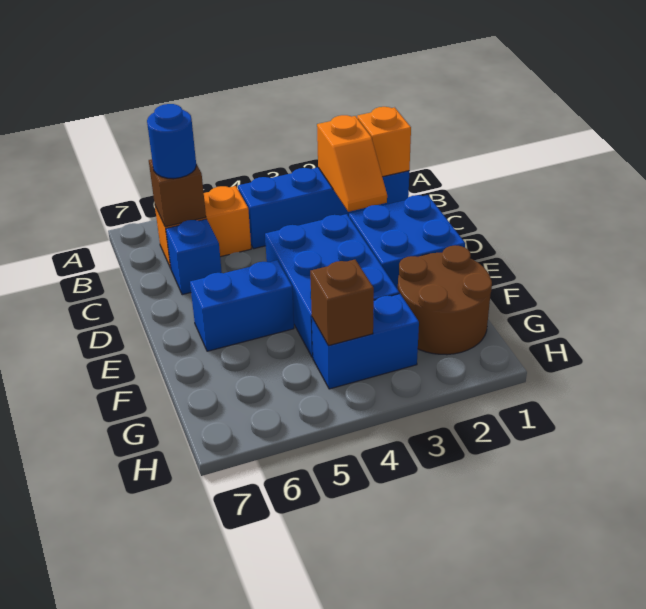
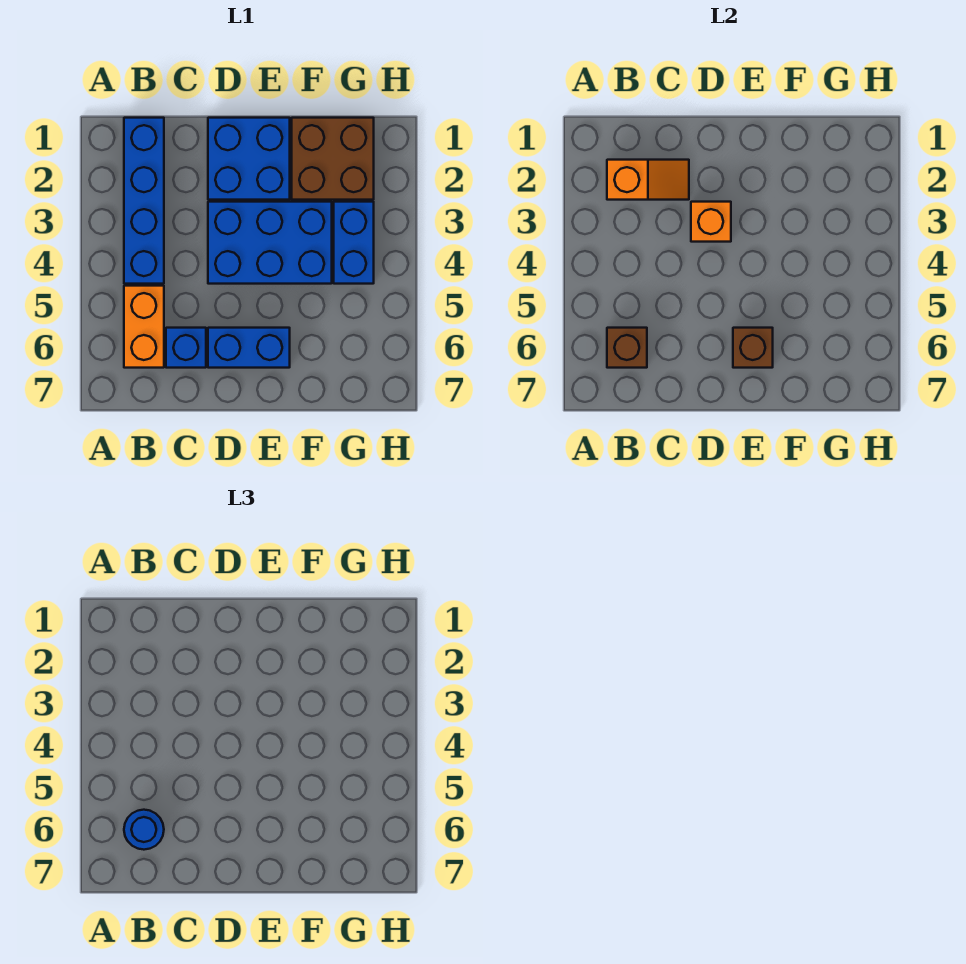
orange brick B1 level 2 -> orange brick D3 level 2
blue brick E5:E6 level 1 -> blue brick D6:E6 level 1
brown round brick F1:G2 level 1 -> brown brick F1:G2 level 1
brown brick G4 level 2 -> brown brick E6 level 2

